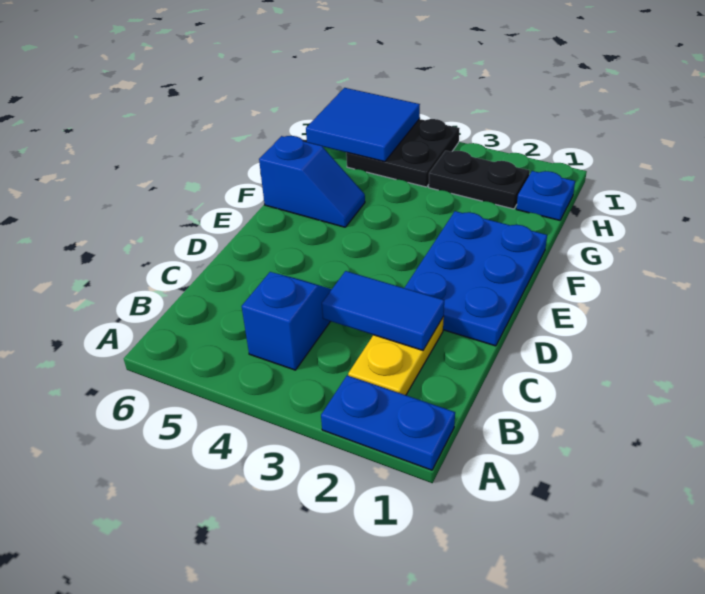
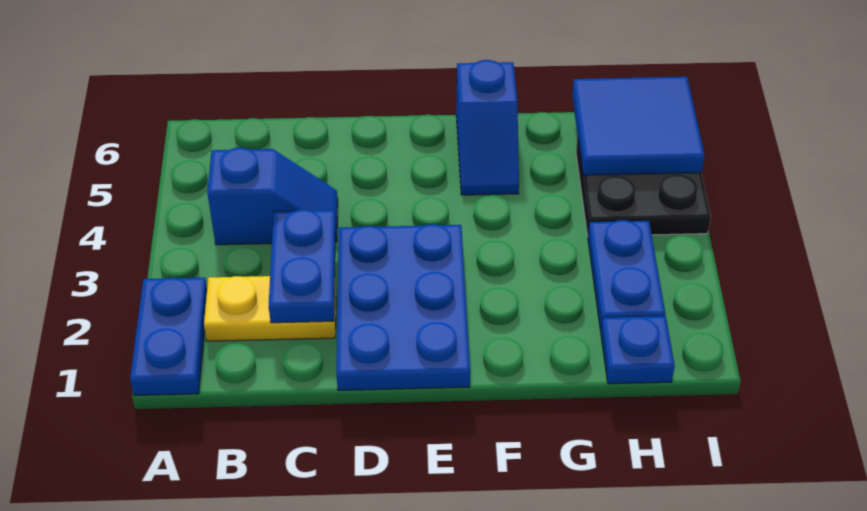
blue tile C2:C3 level 2 -> blue plate C2:C3 level 2
blue plate D1:F2 level 1 -> blue plate D1:E3 level 1
black plate H2:H3 level 1 -> blue plate H2:H3 level 1

